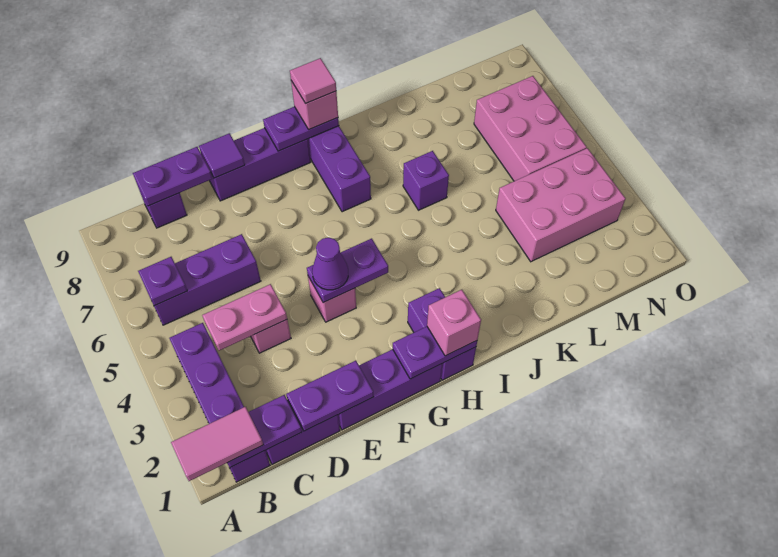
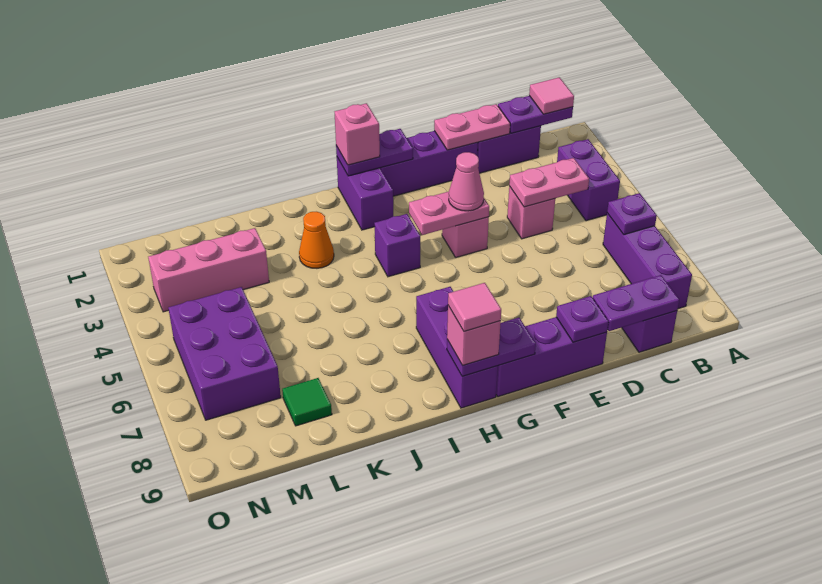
pink tile A1:B1 level 3 -> pink tile B1 level 3
purple brick B1:B4 level 1 -> purple brick B3:B4 level 1
purple brick B6:D6 level 1 -> purple brick B6:B8 level 1
purple plate D1:E1 level 2 -> pink plate D1:E1 level 2
purple tile E9 level 2 -> purple plate E9 level 2
purple plate F4:G4 level 2 -> pink plate F4:G4 level 2
purple cone F4 level 3 -> pink cone F4 level 3
none -> orange cone J3 level 1
purple brick J6 level 1 -> purple brick H4 level 1
pink brick L3:N4 level 1 -> pink brick L3:N3 level 1
none -> green tile L8 level 1
pink brick M5:N7 level 1 -> purple brick M5:N7 level 1

